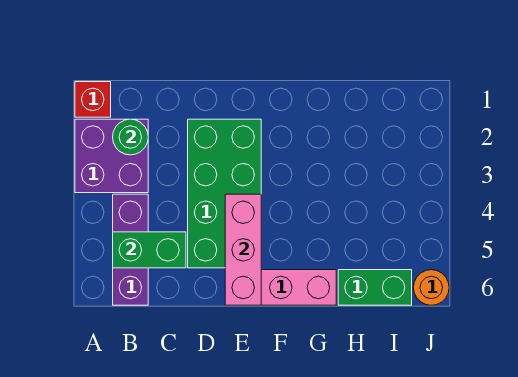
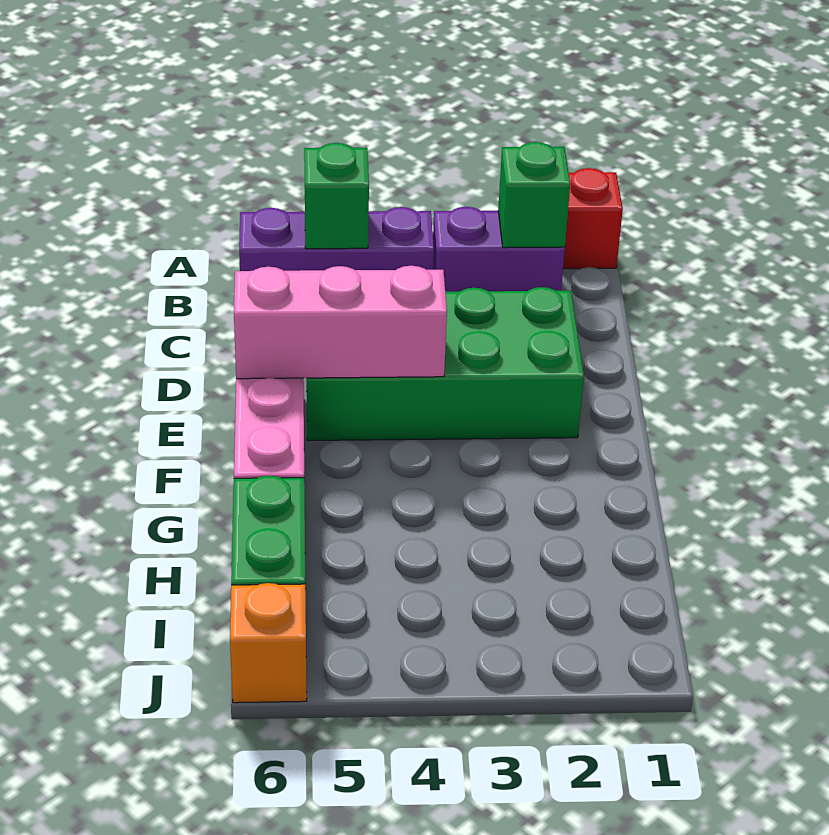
purple brick A2:B3 level 1 -> purple brick B2:B3 level 1
green round brick B2 level 2 -> green brick B2 level 2
green brick B5:C5 level 2 -> green brick B5 level 2
orange round brick J6 level 1 -> orange brick J6 level 1

